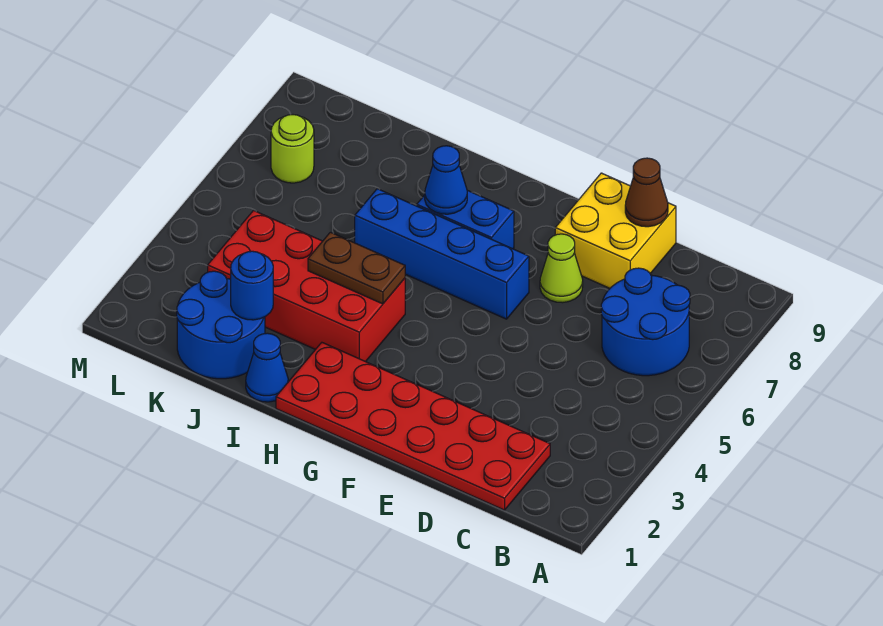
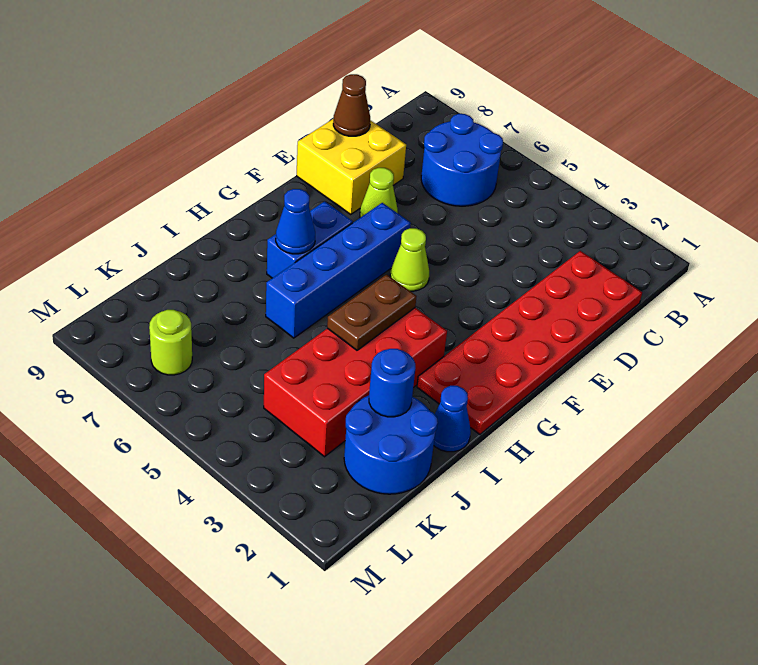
none -> lime cone F5 level 1

